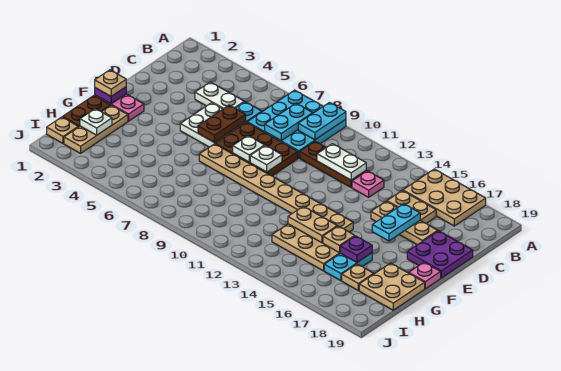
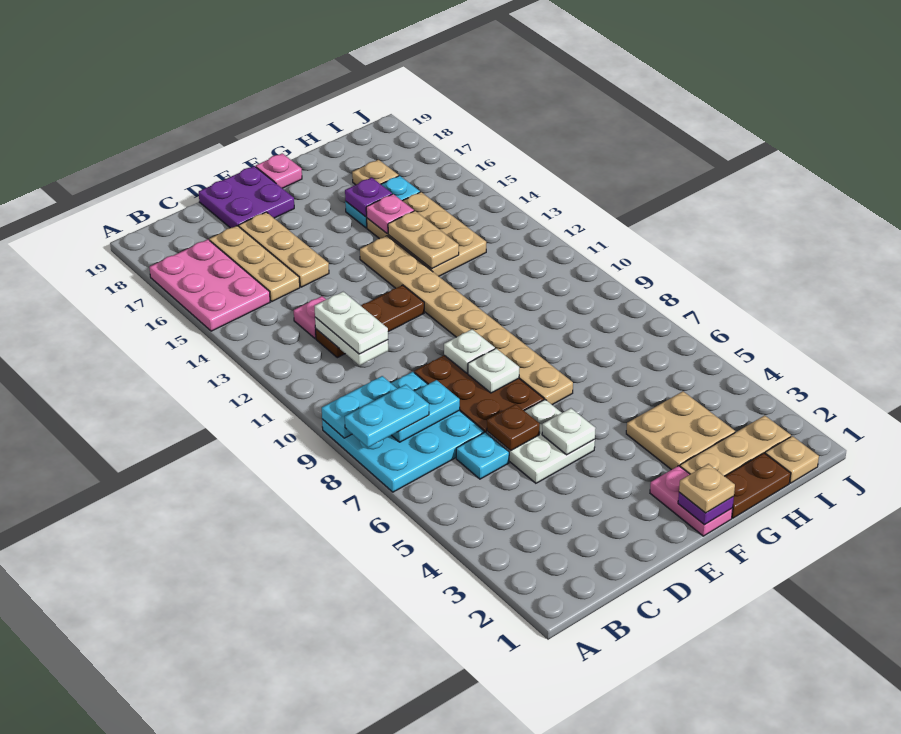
tan plate A15:B17 level 1 -> pink plate A15:B17 level 1
white plate C4:C5 level 1 -> white plate C11:C12 level 3
brown plate C10:C12 level 1 -> brown plate C12:E12 level 1
tan plate C15:C16 level 1 -> tan plate C15:C17 level 1
brown plate D6:E6 level 2 -> brown plate D6 level 2
cyan plate D16:E16 level 2 -> cyan plate A8:B8 level 3
tan plate G15 level 2 -> pink plate G15 level 2
tan plate G18:H19 level 1 -> tan plate G3:H4 level 1
white plate H2 level 2 -> white plate E5 level 2

